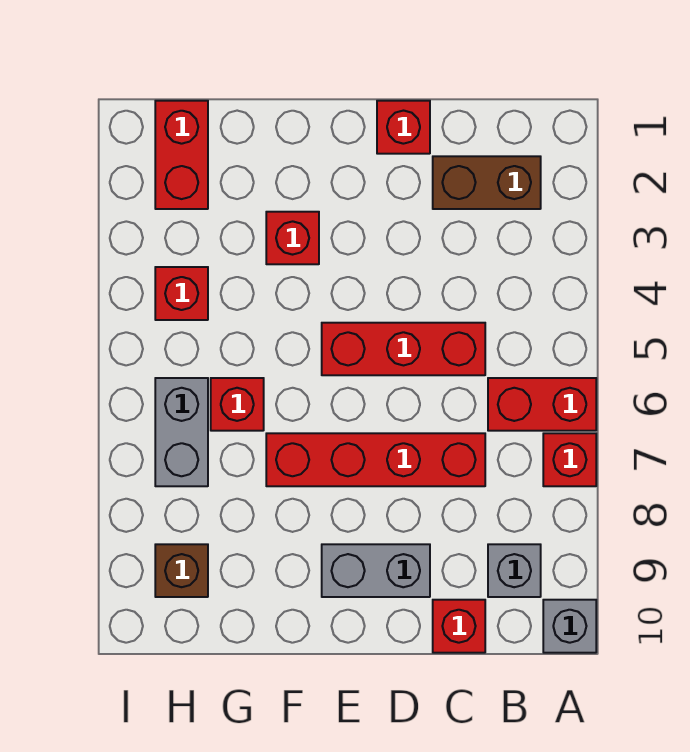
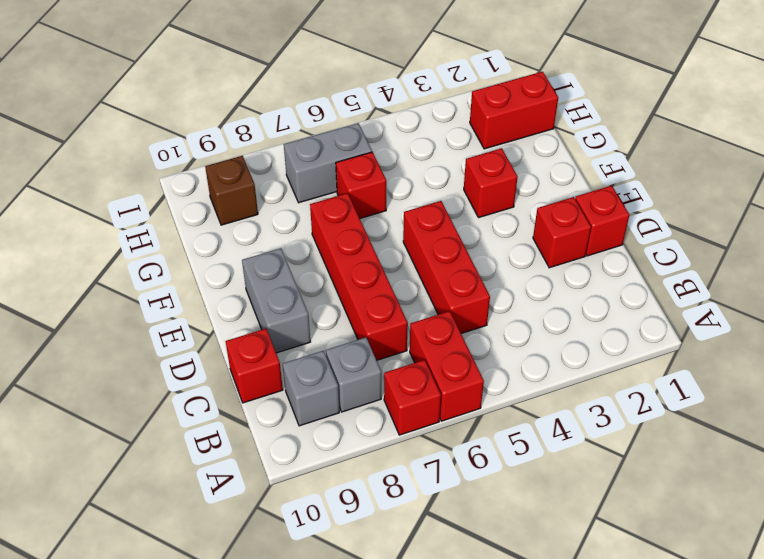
grey brick A10 level 1 -> grey brick B8 level 1
brown brick B2:C2 level 1 -> none
red brick H4 level 1 -> red brick D2 level 1

